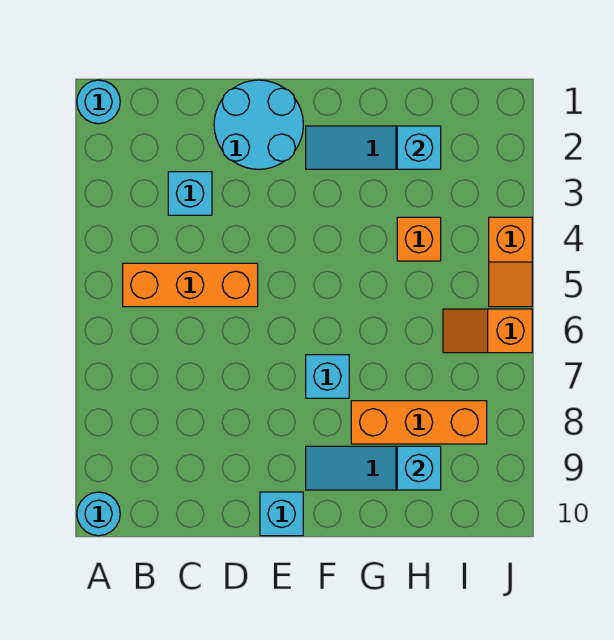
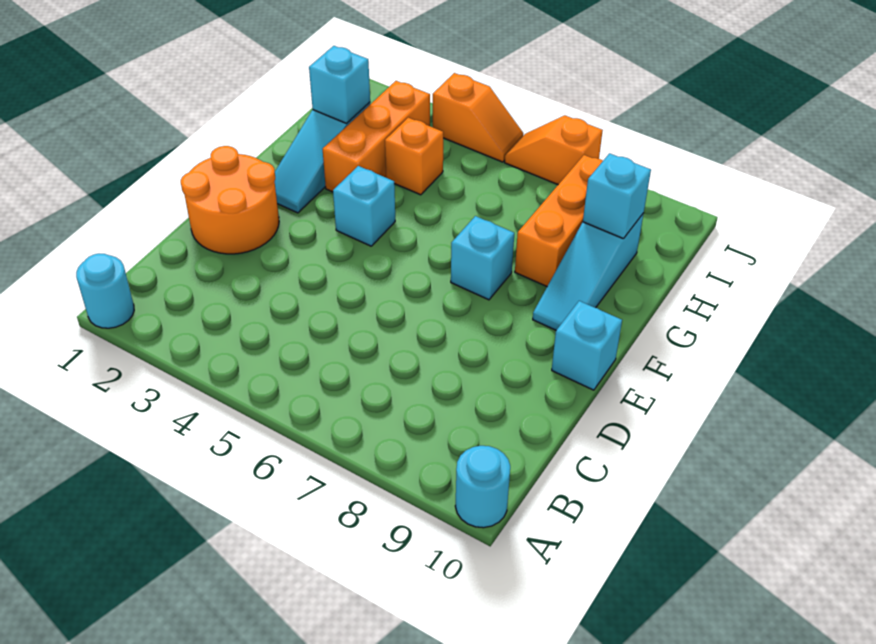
orange brick B5:D5 level 1 -> orange brick G3:I3 level 1
cyan brick C3 level 1 -> cyan brick F4 level 1
cyan round brick D1:E2 level 1 -> orange round brick D1:E2 level 1
orange slope I6:J6 level 1 top J -> orange slope J6:J7 level 1 top 7

